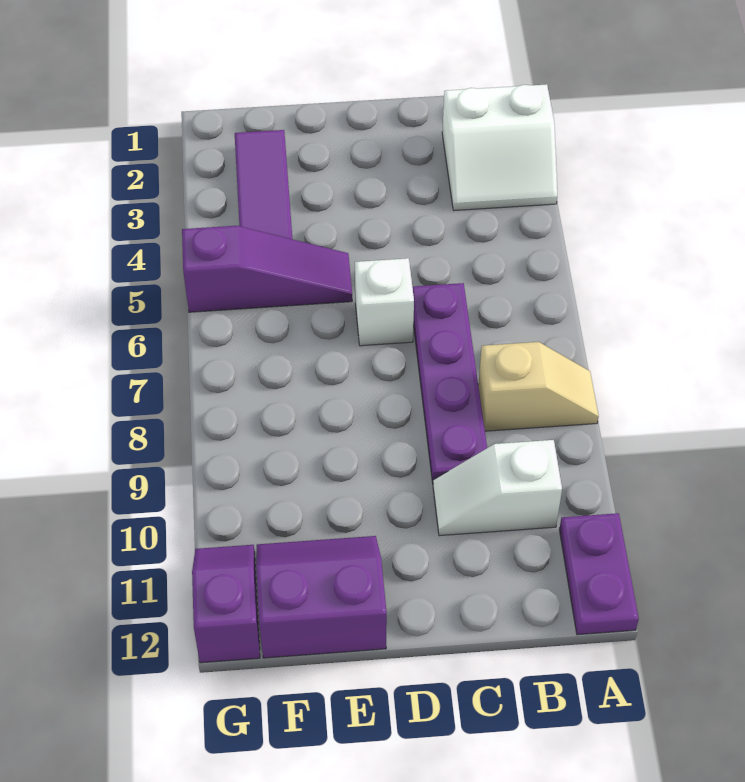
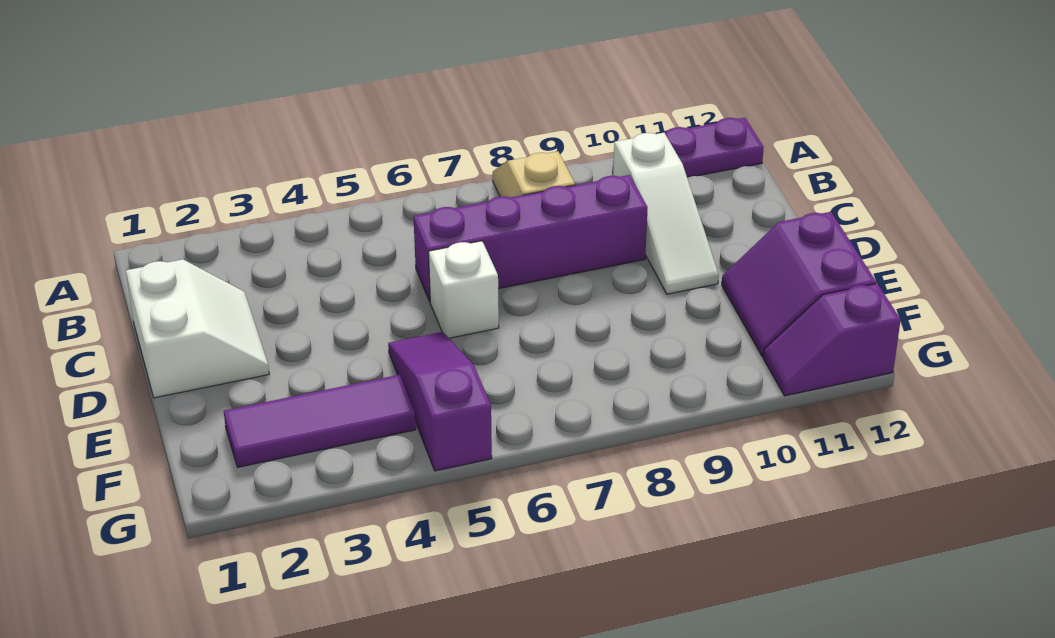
white slope A2:B3 level 1 top 2 -> white slope C1:D2 level 1 top 1
white slope B10:C10 level 1 top B -> white slope B10:D10 level 1 top B
purple plate C6:C9 level 1 -> purple brick C6:C9 level 1

